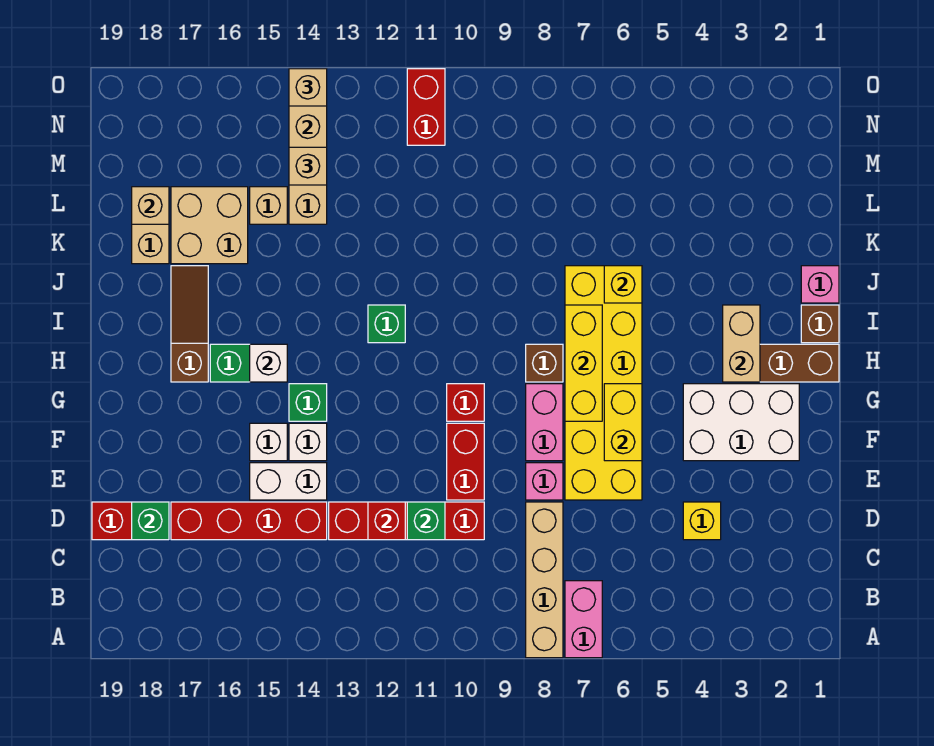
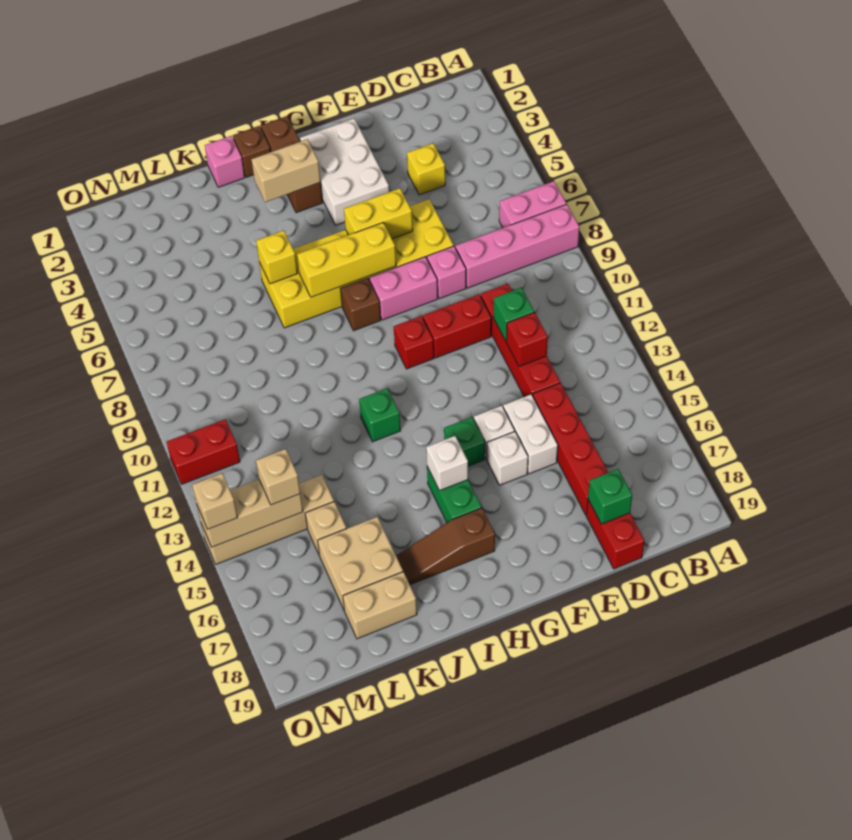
tan brick A8:D8 level 1 -> pink brick A8:D8 level 1
tan brick L18 level 2 -> none

